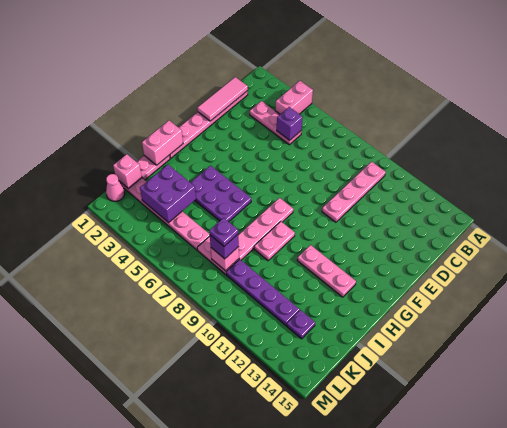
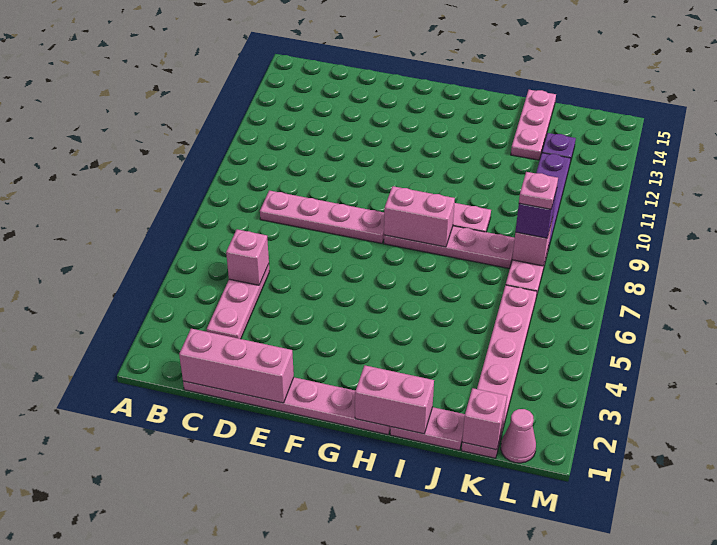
pink brick A4:B4 level 1 -> pink brick G8:H8 level 2
pink plate B10:E10 level 1 -> pink plate C8:F8 level 1
pink tile C1:E1 level 2 -> pink brick C1:E1 level 2
purple brick C5 level 2 -> pink brick C5 level 2
purple plate H4:I6 level 1 -> none
pink plate H11:H13 level 1 -> pink plate J13:J15 level 1
purple brick J3:K4 level 2 -> none
purple plate K8 level 4 -> pink plate K8 level 4

